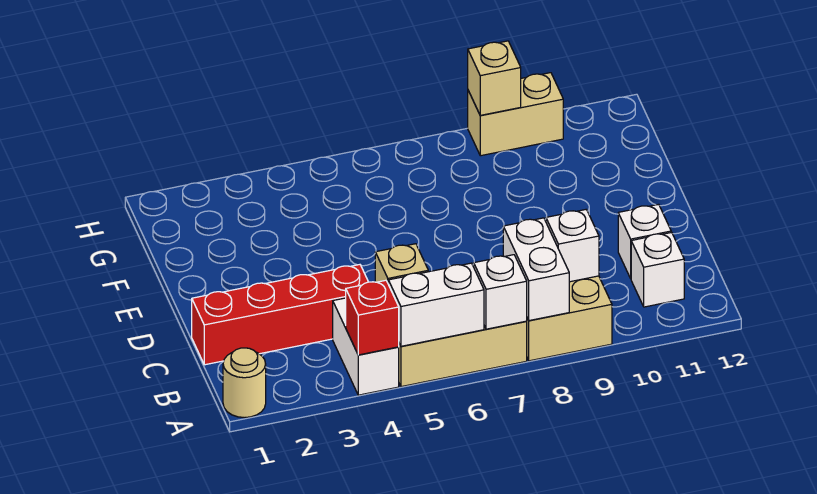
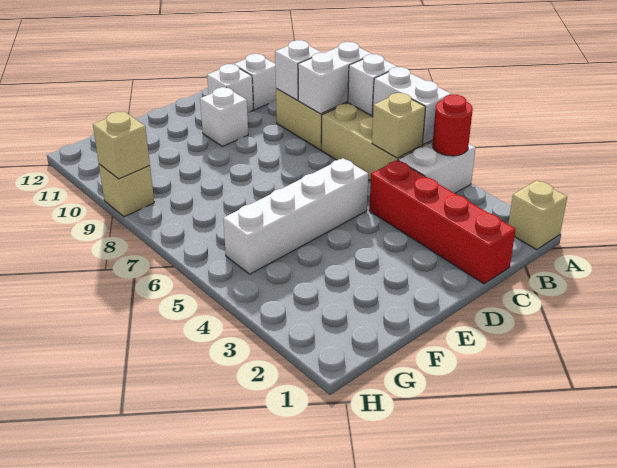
tan round brick A1 level 1 -> tan brick A1 level 1
red brick A4 level 2 -> red round brick A4 level 2
none -> white brick D5:G5 level 1
none -> white brick D10 level 1
tan brick H9:H10 level 1 -> tan brick H9 level 1

